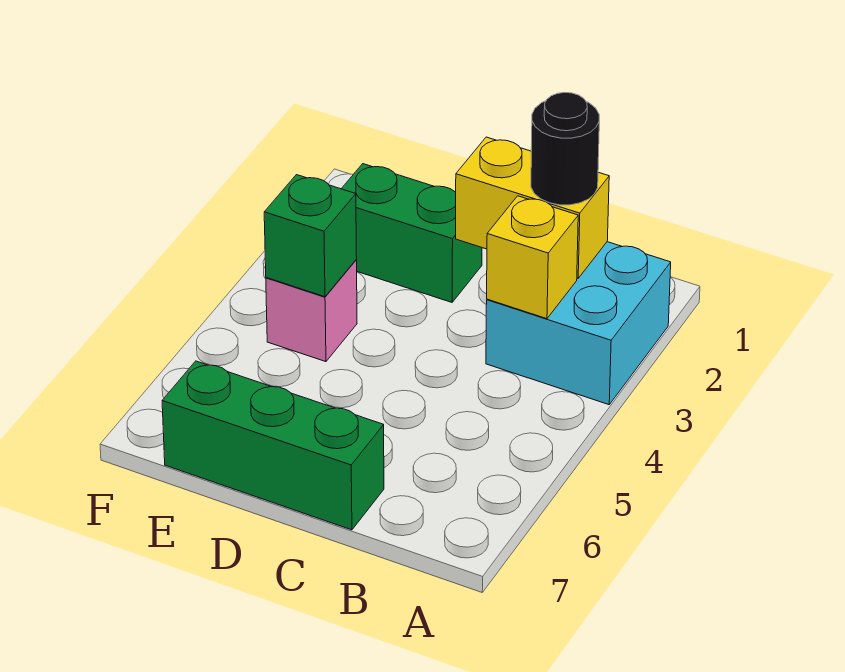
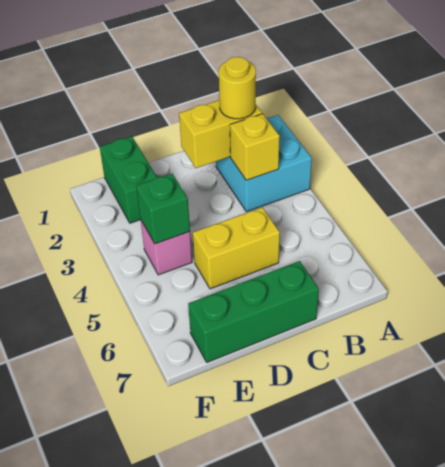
black round brick B2 level 3 -> yellow round brick B2 level 3
none -> yellow brick C5:D5 level 1
green brick D2:E2 level 1 -> green brick E1:E2 level 1

